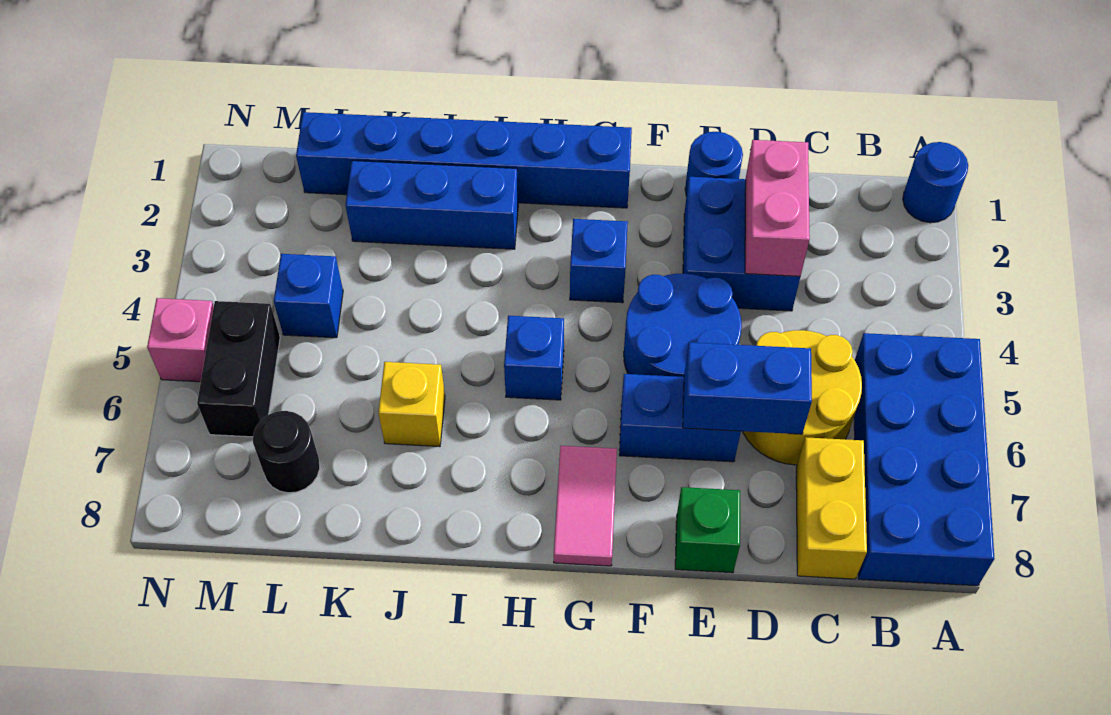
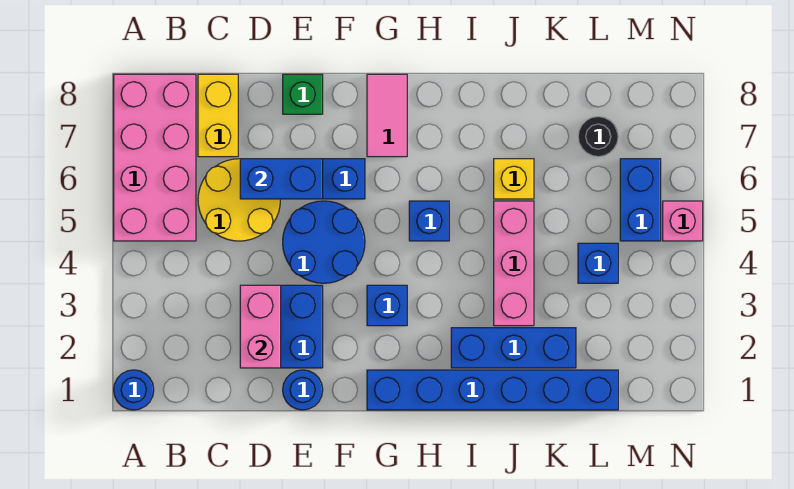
blue brick A5:B8 level 1 -> pink brick A5:B8 level 1
none -> pink brick J3:J5 level 1
black brick M5:M6 level 1 -> blue brick M5:M6 level 1

